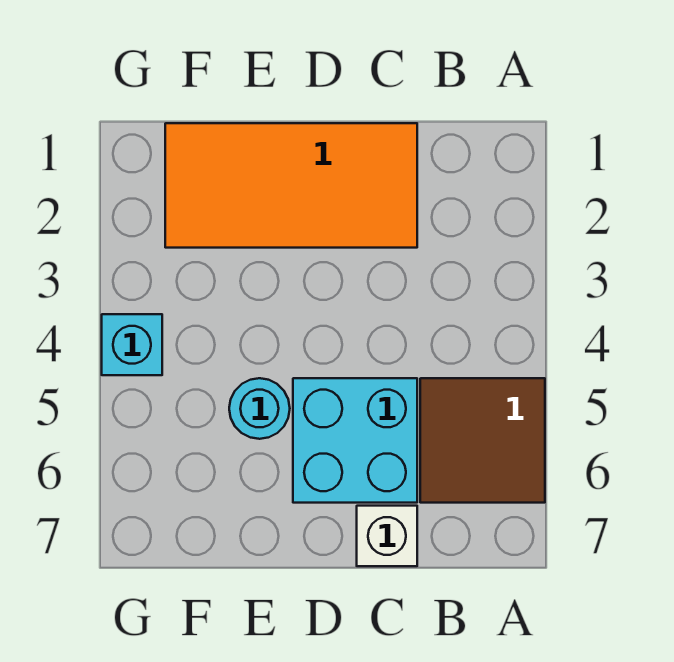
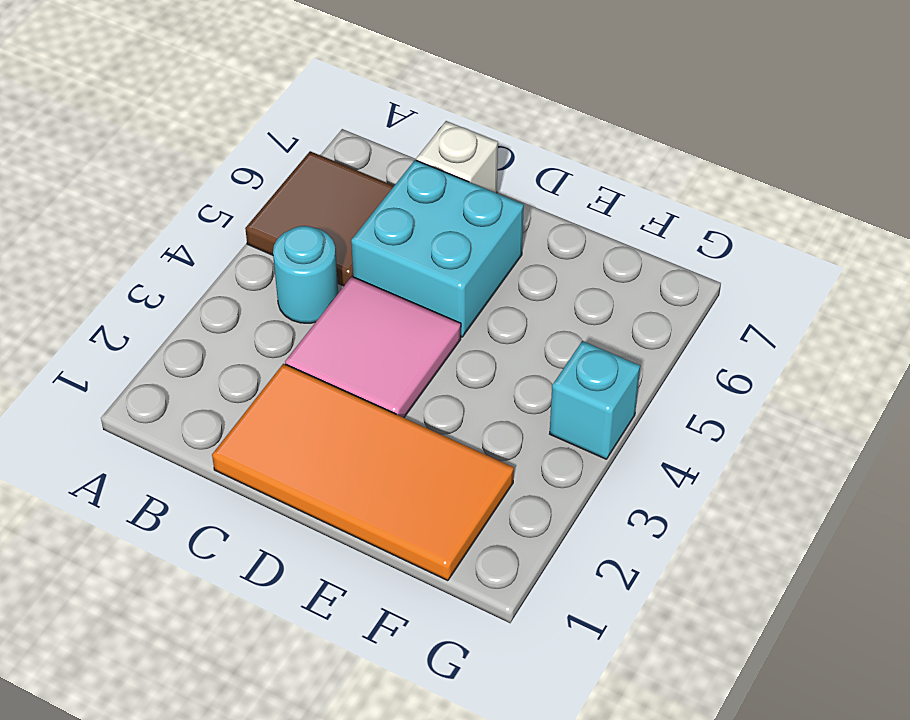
none -> pink tile C3:D4 level 1
cyan round brick E5 level 1 -> cyan round brick B4 level 1

